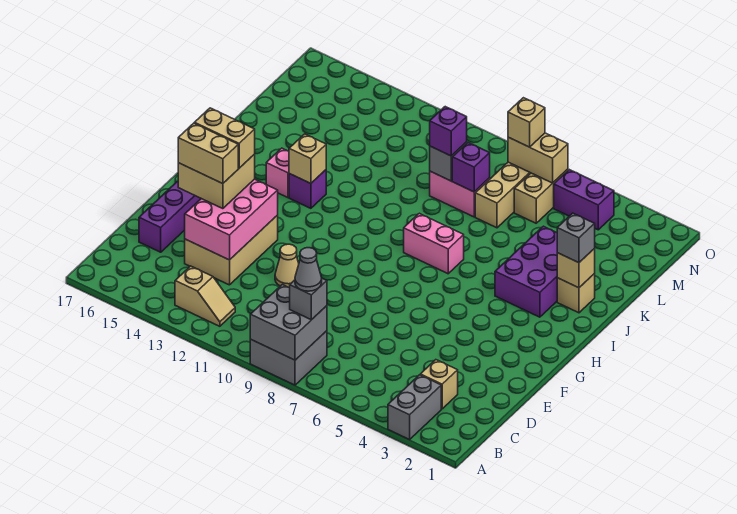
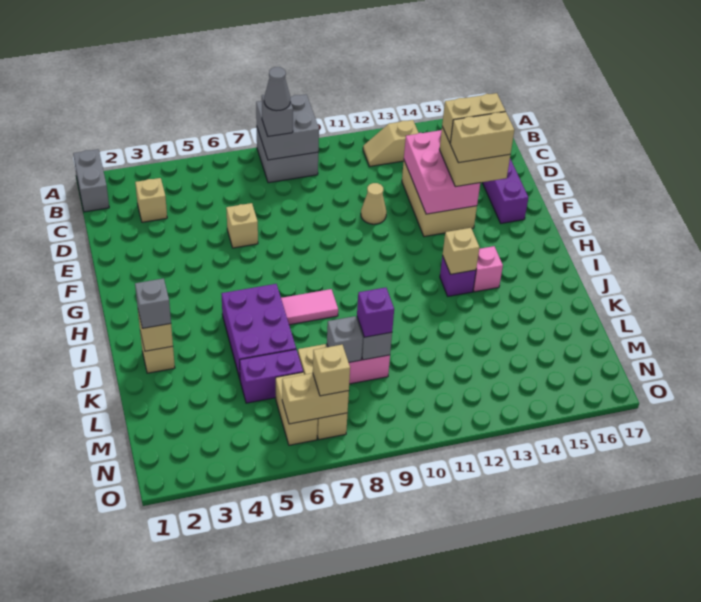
grey brick A3:B3 level 1 -> grey brick A1:B1 level 1
none -> tan brick E6 level 1
purple brick I3:K4 level 1 -> purple brick I5:K6 level 1
pink brick I7:I8 level 1 -> pink tile I7:I8 level 1
purple brick L8 level 2 -> grey brick L8 level 2
purple brick N4:N5 level 1 -> purple brick L5:L6 level 1

